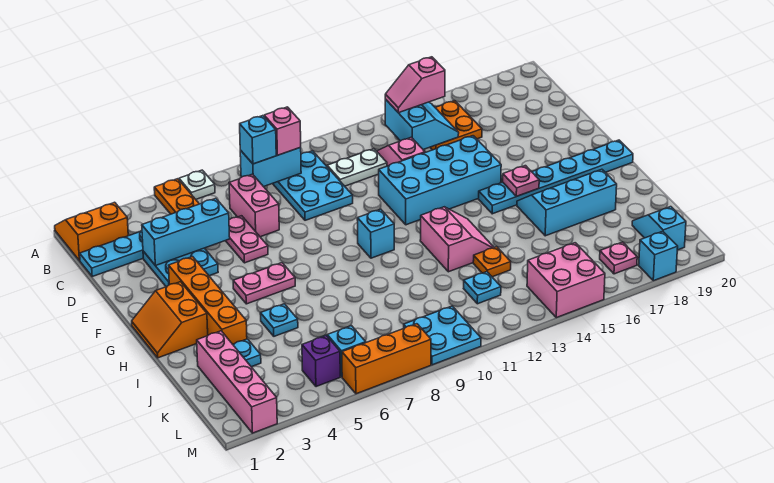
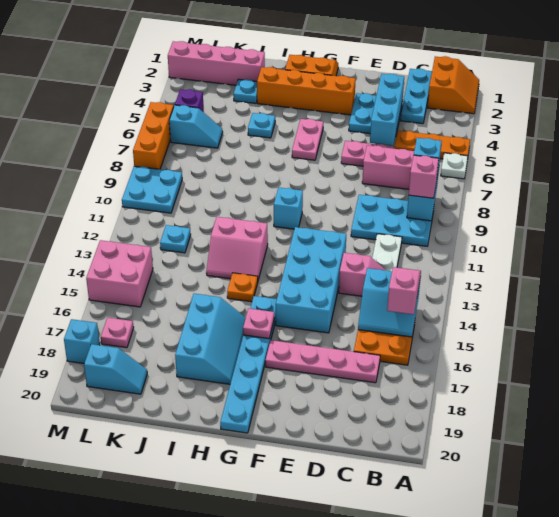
none -> pink plate C17:F17 level 1
orange plate J13 level 1 -> orange plate H14 level 1

